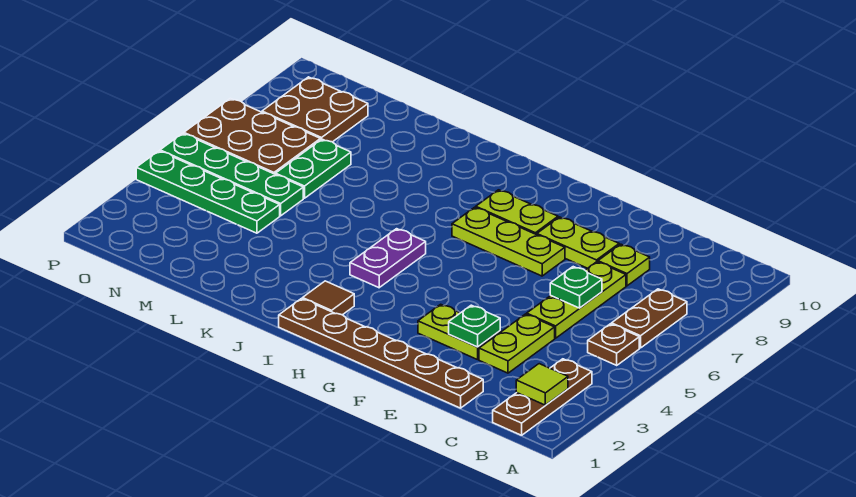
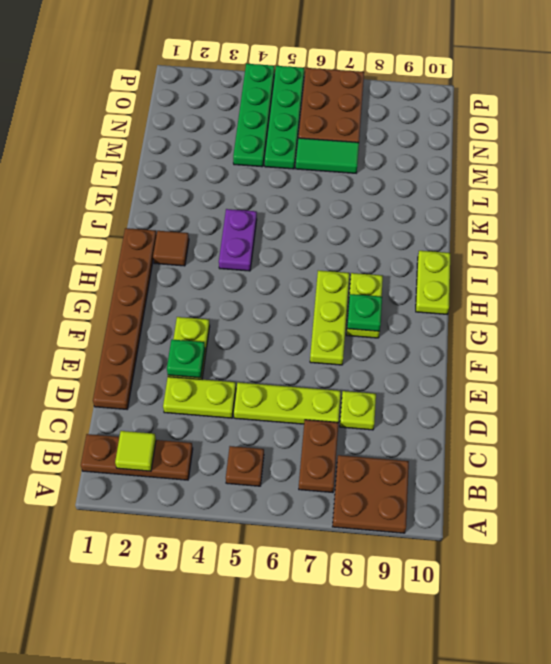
brown plate B6:B7 level 1 -> brown plate B7:C7 level 1
green plate D6 level 2 -> green plate G8 level 2
lime plate E8:F8 level 1 -> lime plate H10:I10 level 1
purple plate I4:I5 level 1 -> purple plate I4:J4 level 1
green plate M6:M7 level 1 -> green tile M6:M7 level 1
brown plate N8:O9 level 1 -> brown plate A8:B9 level 1

